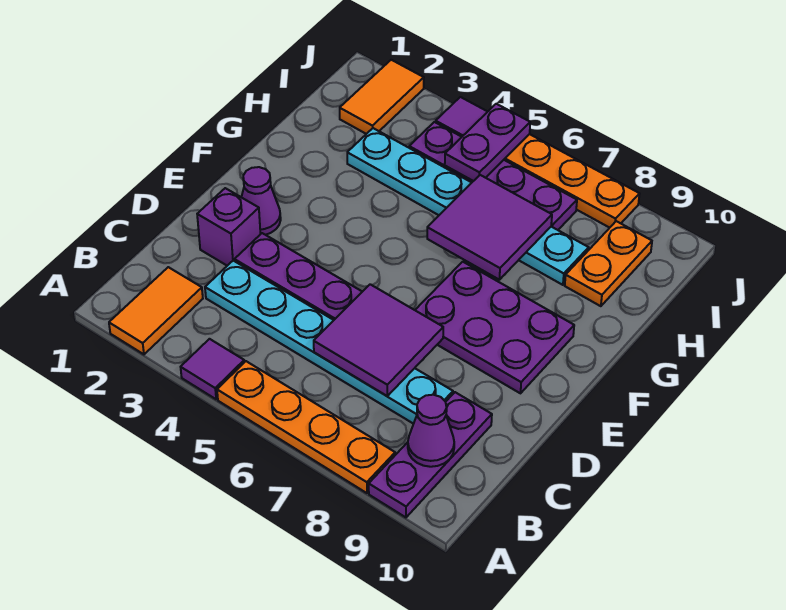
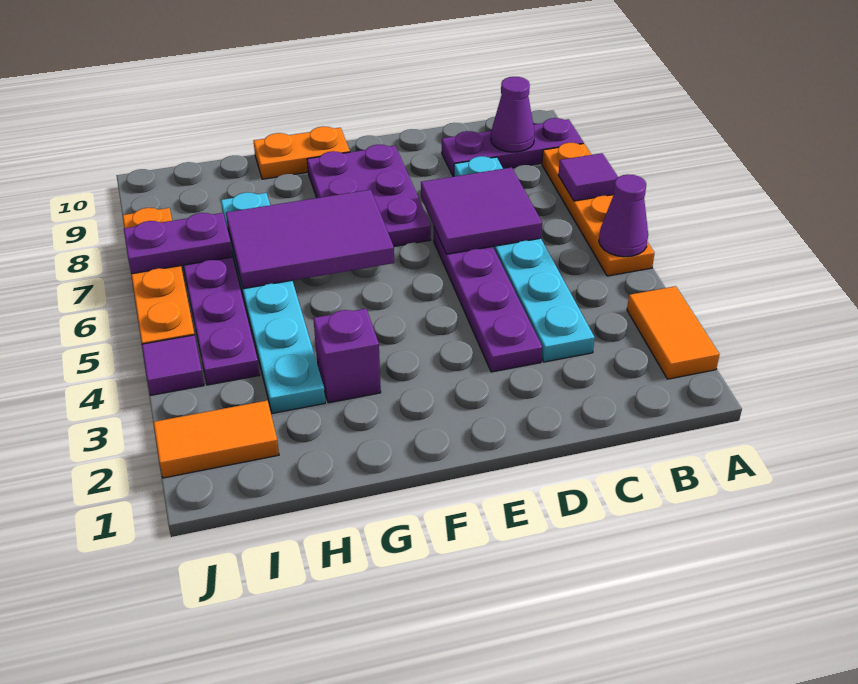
orange tile A2:B2 level 1 -> orange tile A2:A3 level 1
purple tile A4 level 1 -> purple tile A7 level 2
purple brick D2 level 1 -> purple brick G3 level 1
purple cone E2 level 1 -> purple cone A5 level 2
purple tile G6:H7 level 2 -> purple tile F6:H7 level 2
orange plate H9:I9 level 1 -> orange plate F10:G10 level 1
purple plate I5:J5 level 2 -> purple plate I7:J7 level 2

